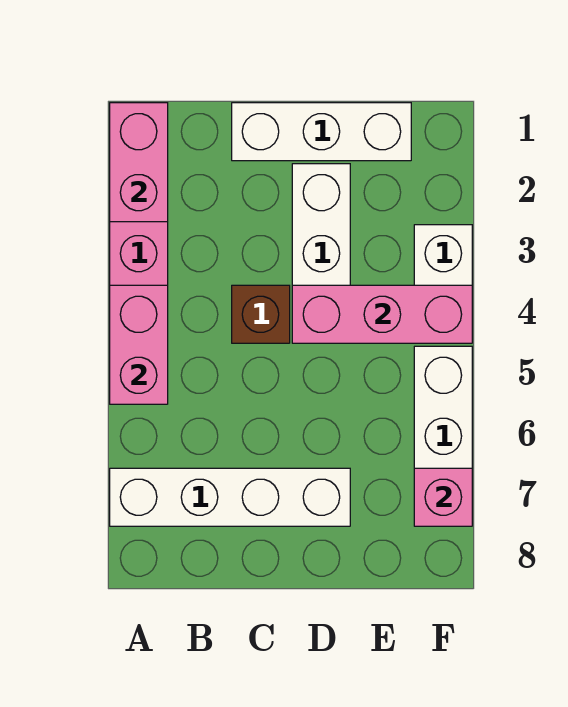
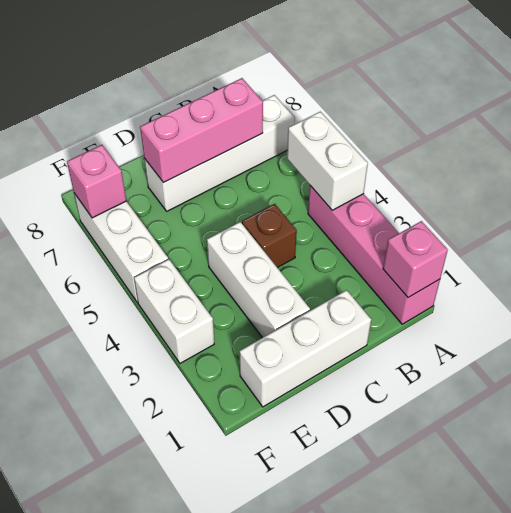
pink brick A1:A2 level 2 -> pink brick A1 level 2
pink brick A4:A5 level 2 -> white brick A4:A5 level 2
pink brick D4:F4 level 2 -> pink brick B7:D7 level 2

